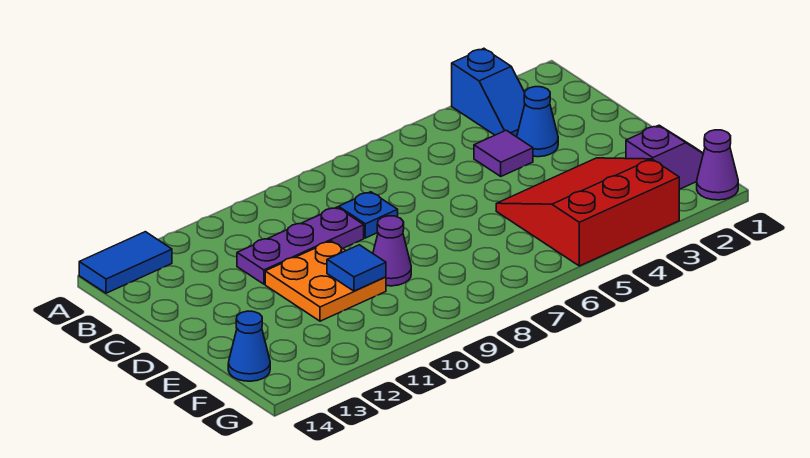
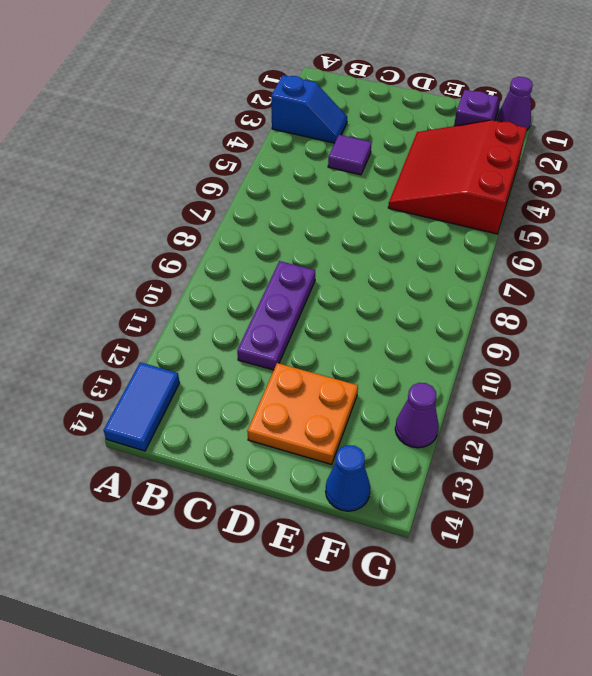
blue cone C3 level 1 -> none
blue plate C8 level 1 -> none
orange plate D10:E11 level 1 -> orange plate D12:E13 level 1
purple cone E9 level 1 -> purple cone G12 level 1
blue tile E10 level 2 -> none

